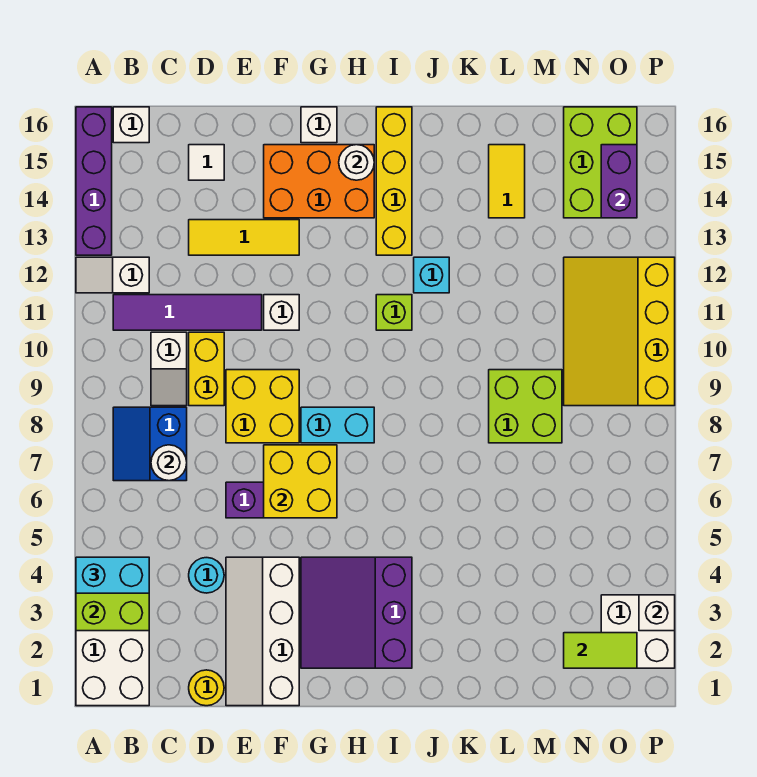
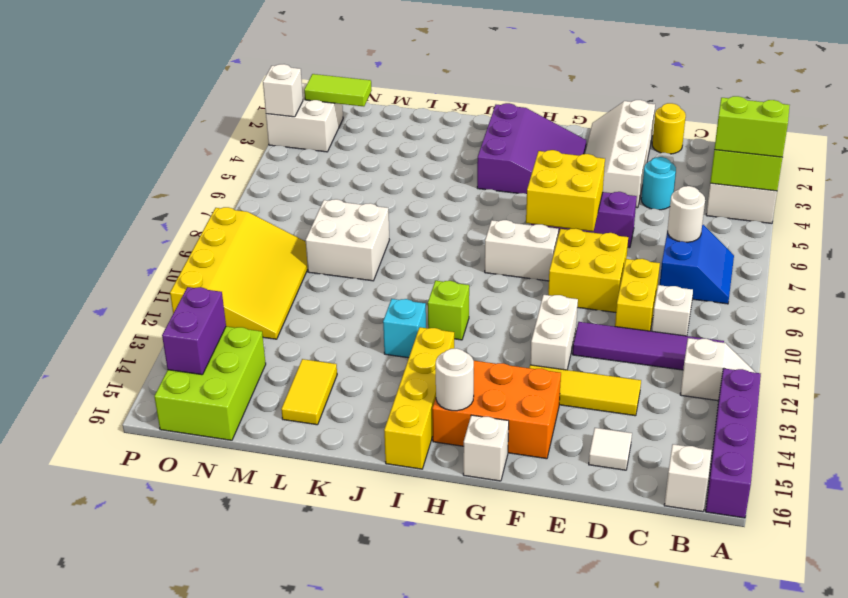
cyan brick A4:B4 level 3 -> lime brick A4:B4 level 3
white slope E1:F4 level 1 top F -> white slope E1:F4 level 1 top E
white brick F11 level 1 -> white brick F11:F12 level 1
cyan brick G8:H8 level 1 -> white brick G8:H8 level 1
lime brick L8:M9 level 1 -> white brick L8:M9 level 1

